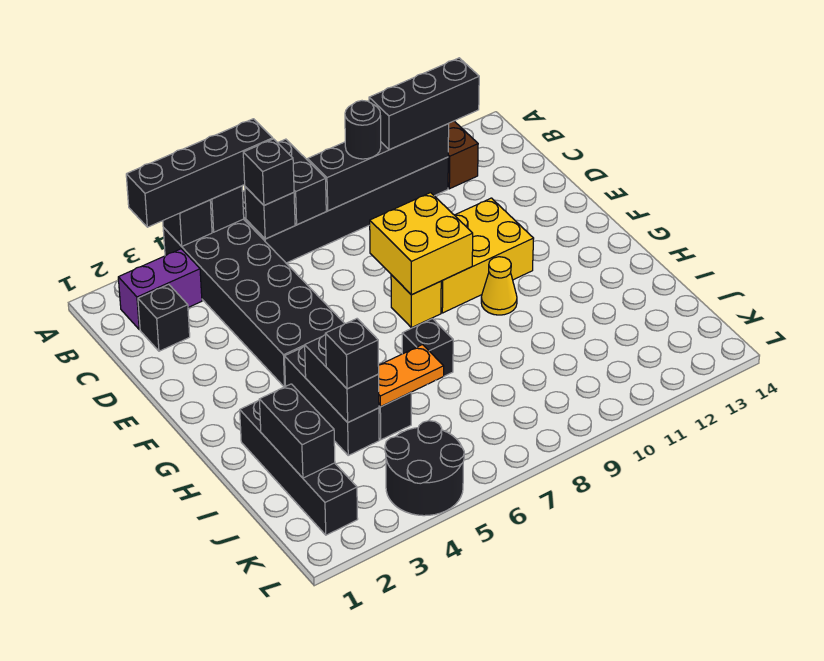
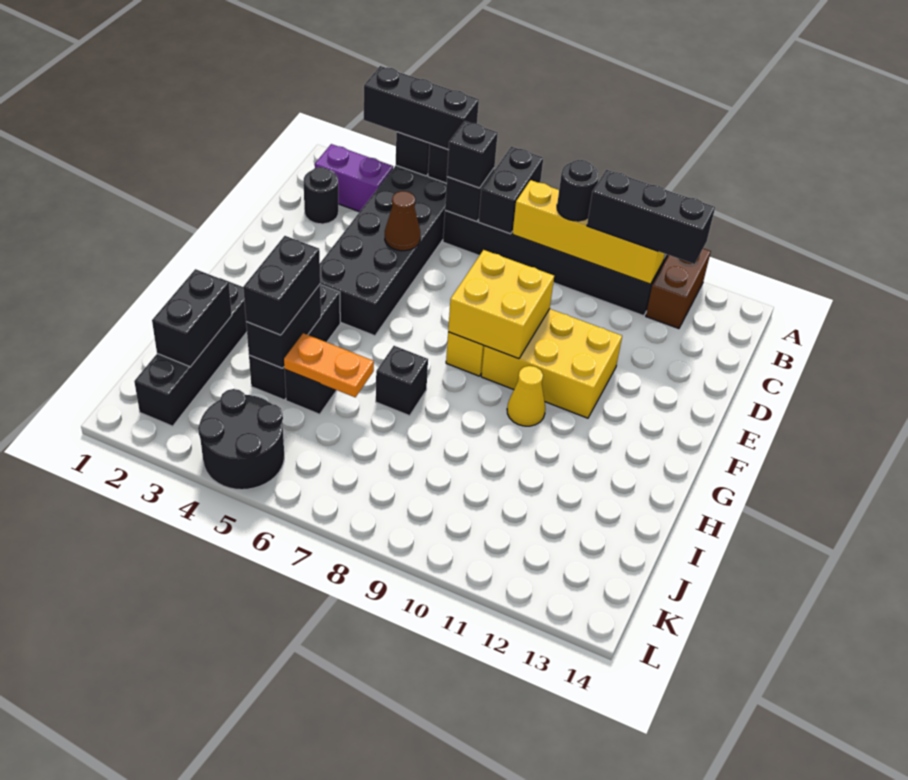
black brick A3:A6 level 3 -> black brick A3:A5 level 3
black brick B8:B11 level 2 -> yellow brick B8:B11 level 2
black brick C2 level 1 -> black round brick C2 level 1
none -> brown cone D5 level 2
black brick I4 level 3 -> black brick H4:I4 level 3

